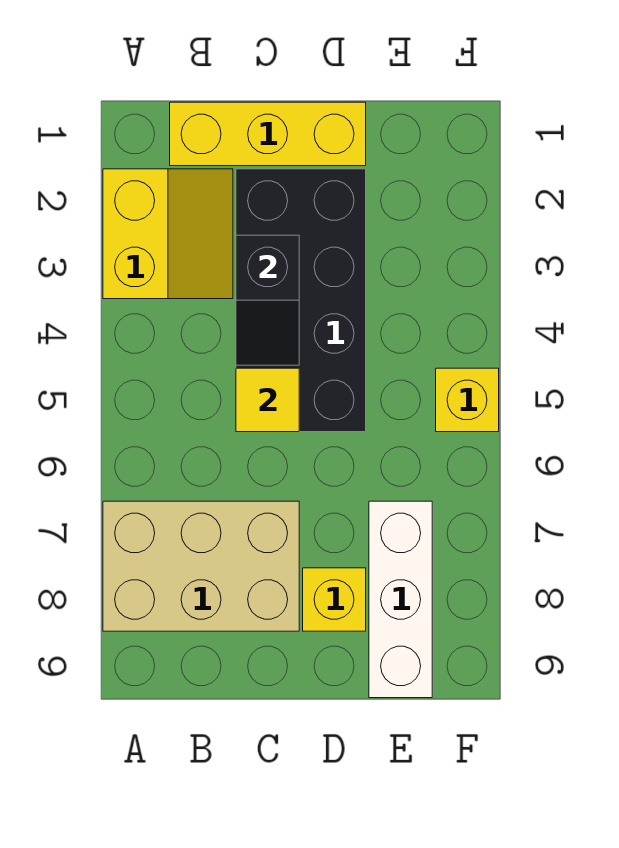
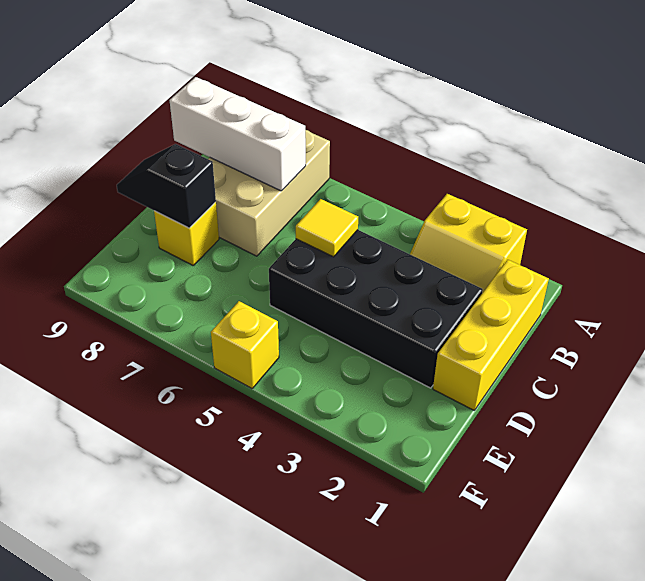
black slope C3:C4 level 2 top 3 -> black slope D8:D9 level 2 top 8
white brick E7:E9 level 1 -> white brick B7:B9 level 2

